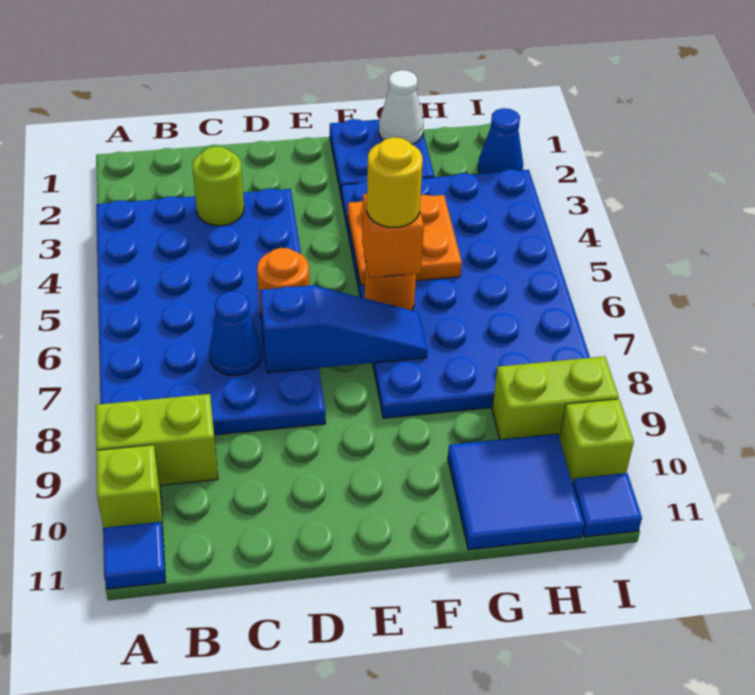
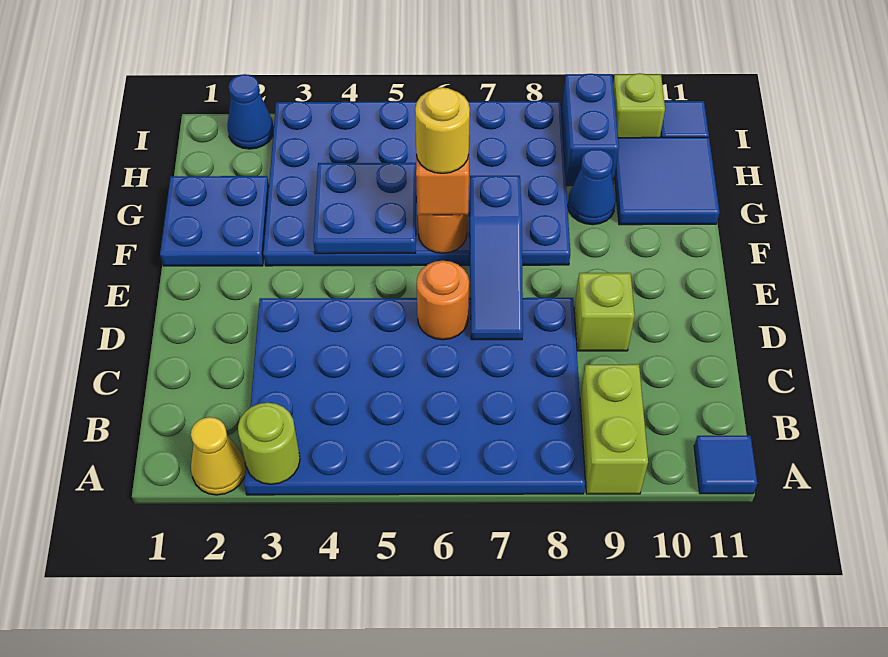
none -> yellow cone A2 level 1
lime brick A10 level 1 -> lime brick D9 level 1
lime round brick C3 level 2 -> lime round brick A3 level 2
blue cone C7 level 2 -> blue cone G9 level 1
blue slope D7:F7 level 2 top D -> blue slope D7:F7 level 2 top F
orange plate F4:G5 level 2 -> blue plate F4:G5 level 2
white cone G1 level 2 -> none
lime brick H9:I9 level 1 -> blue brick H9:I9 level 1

